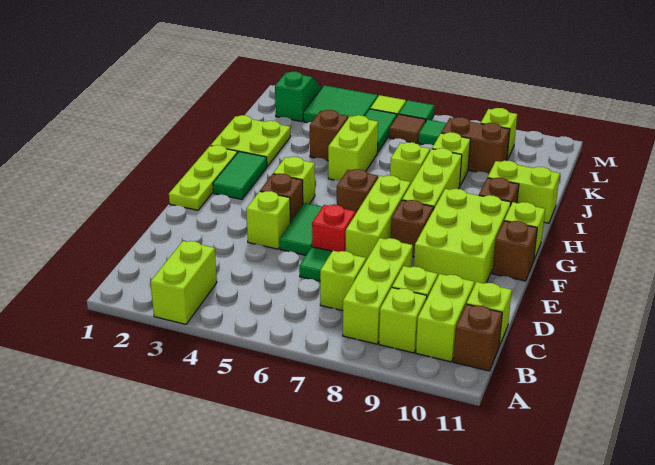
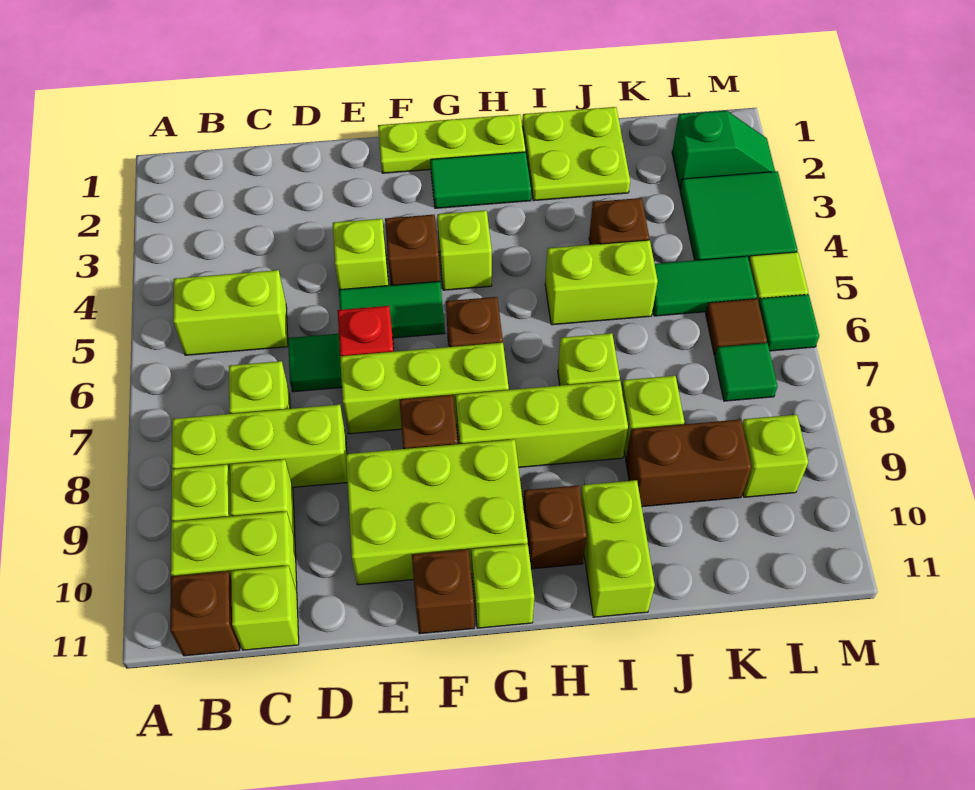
lime brick A3:B3 level 1 -> lime brick B5:C5 level 1
brown brick K8:K9 level 1 -> brown brick J9:K9 level 1

